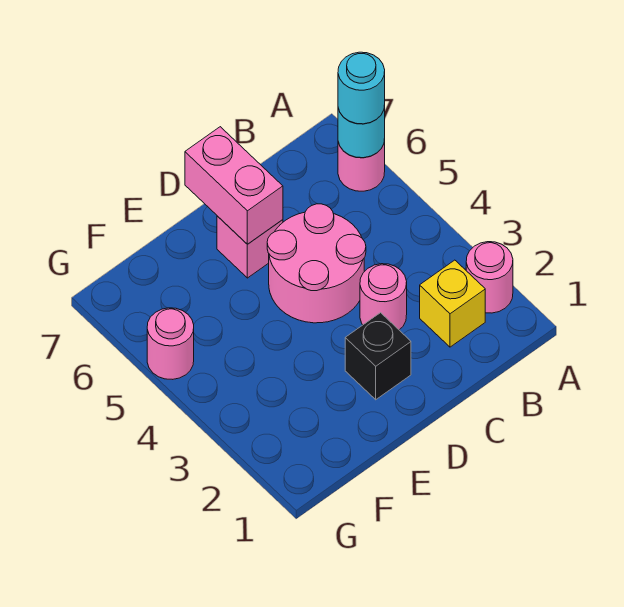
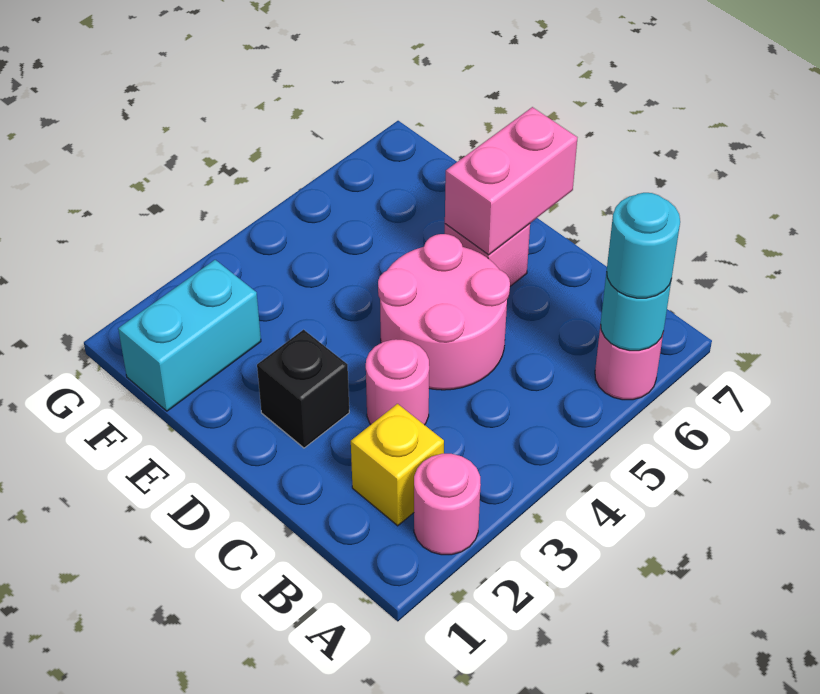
none -> cyan brick F1:F2 level 1
pink round brick G5 level 1 -> none

